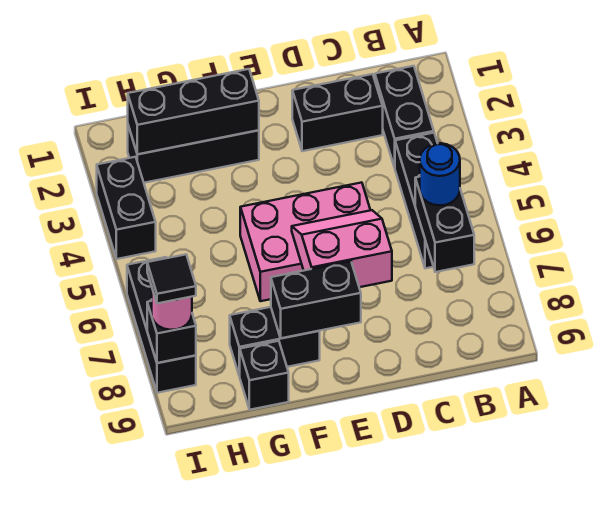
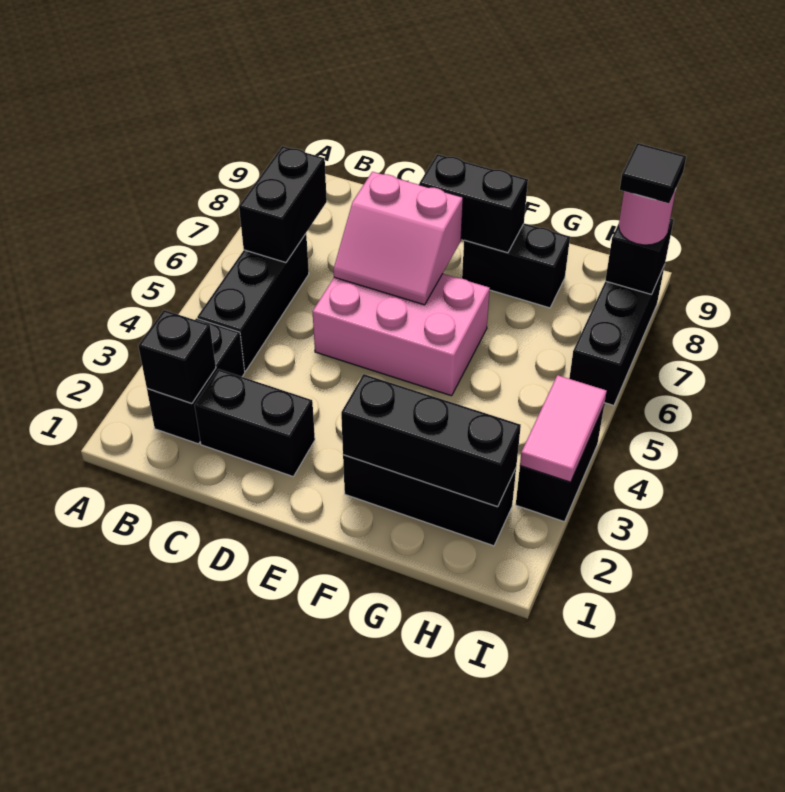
blue round brick B6 level 3 -> none
black brick G9 level 1 -> black brick B2 level 2
none -> pink tile I3:I4 level 2

